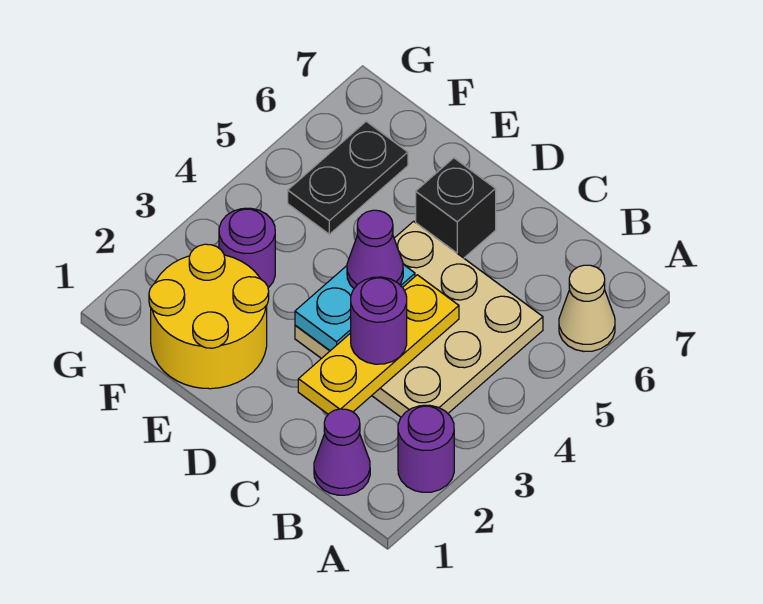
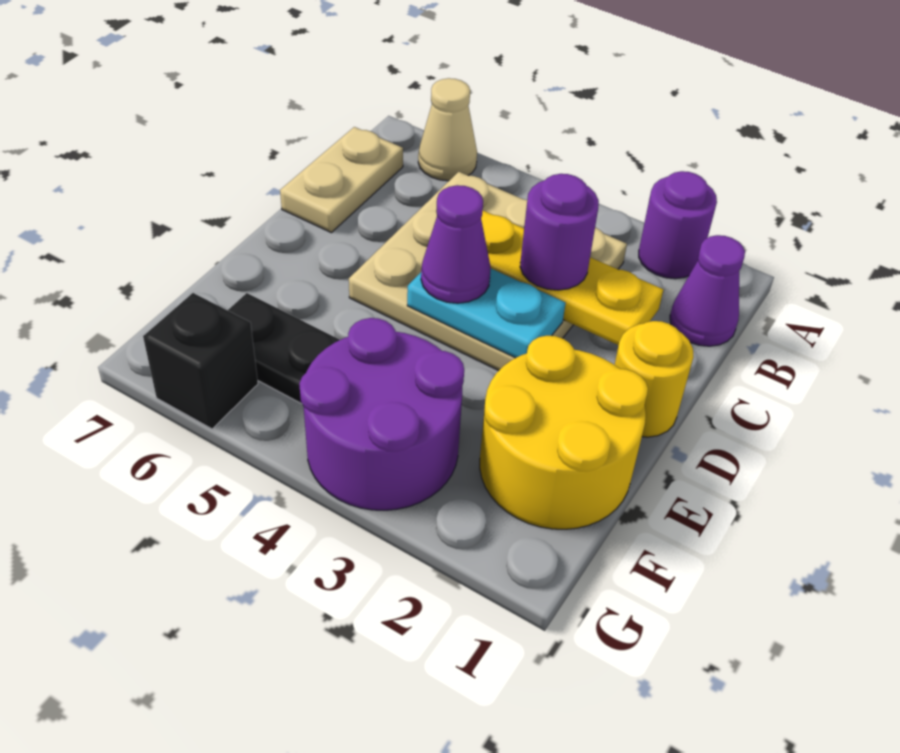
none -> tan plate B7:C7 level 1
none -> yellow round brick D1 level 1
black brick D6 level 1 -> black brick G6 level 1
purple round brick F3 level 1 -> purple round brick F3:G4 level 1

